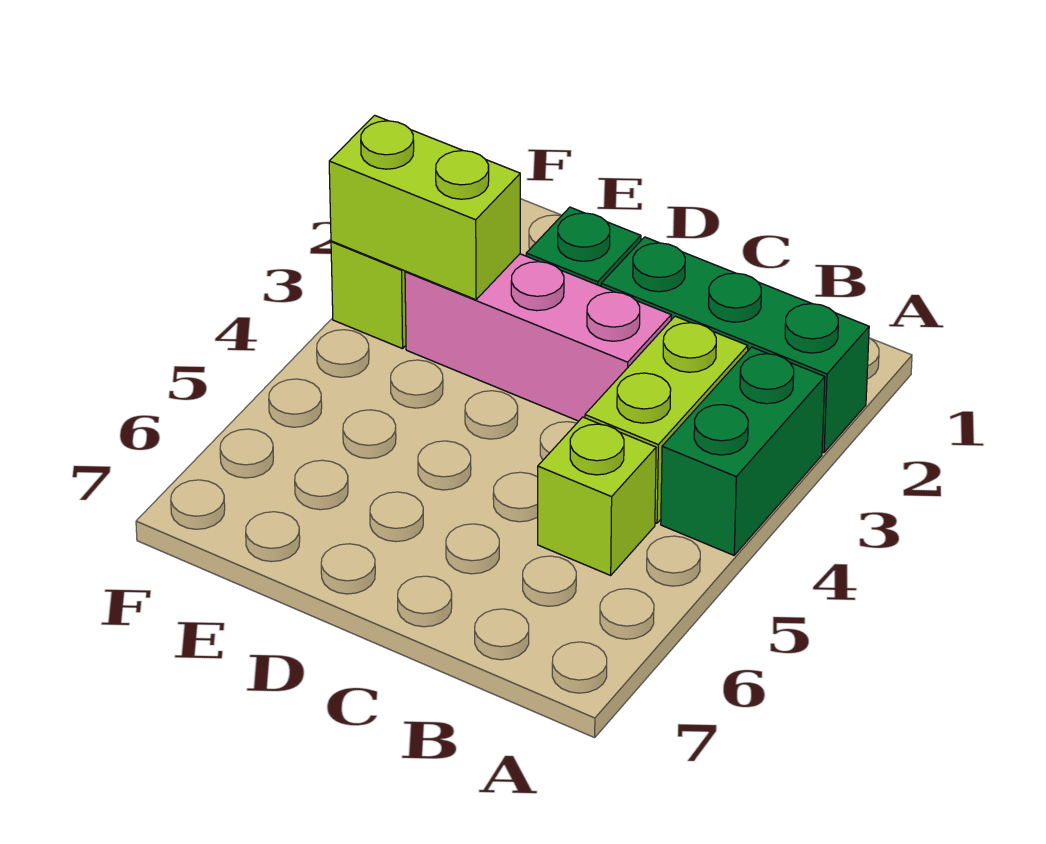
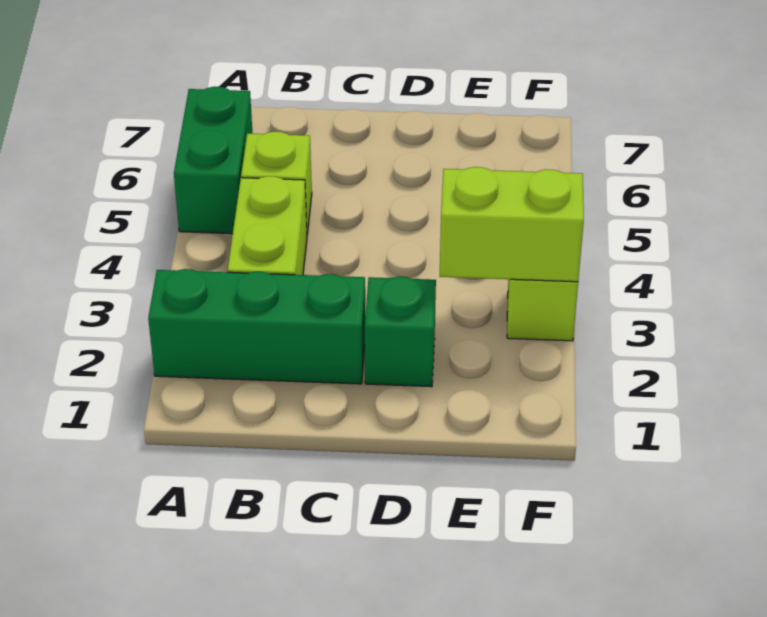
green brick A3:A4 level 1 -> green brick A5:A6 level 1
pink brick C3:E3 level 1 -> none

